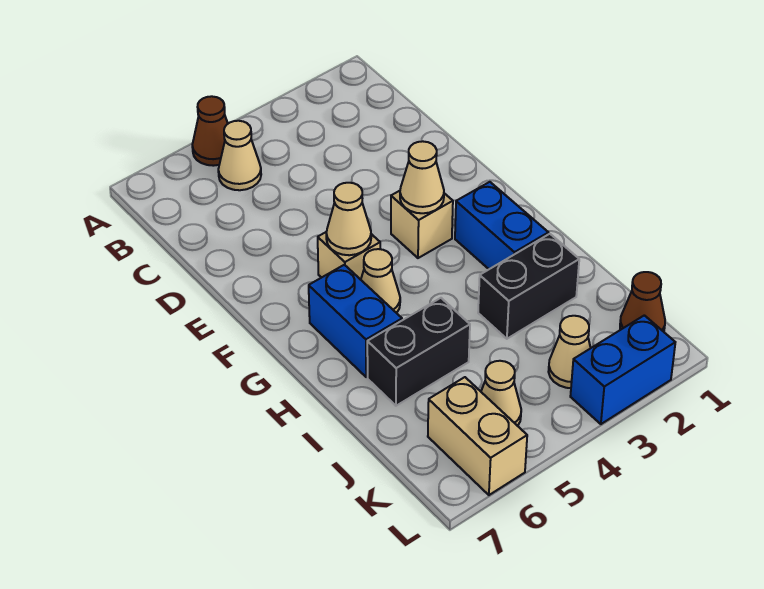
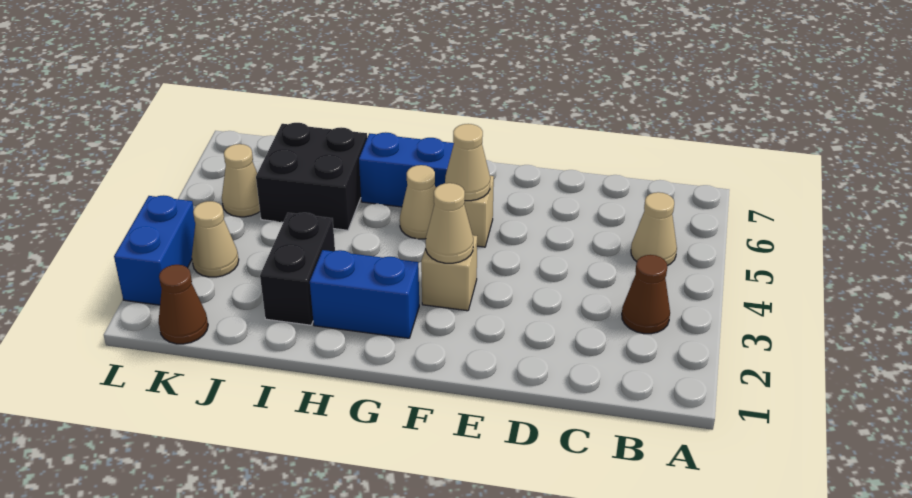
brown cone A5 level 1 -> brown cone B3 level 1
black brick I5:I6 level 1 -> black brick I5:J6 level 1
tan brick K6:L6 level 1 -> none

